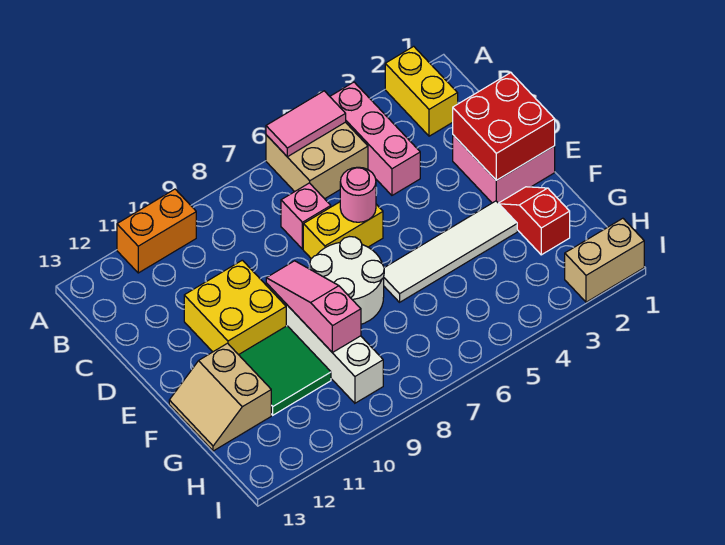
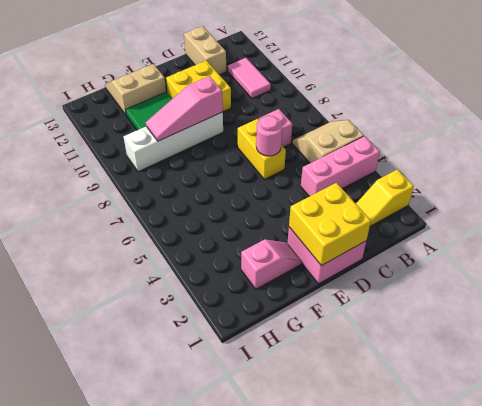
yellow brick A2:B2 level 1 -> yellow slope A2:B2 level 1 top A
tan brick A5:B6 level 1 -> tan slope A5:B6 level 1 top 5
pink tile A5:A6 level 2 -> pink tile B10:B11 level 1
orange brick A10:A11 level 1 -> none
red brick D1:E2 level 2 -> yellow brick D1:E2 level 2
white round brick E7:F8 level 1 -> none
pink slope E9:G9 level 2 top G -> pink slope E9:G9 level 2 top E
red slope F2:G2 level 1 top G -> pink slope F2:G2 level 1 top G
white tile F3:F6 level 1 -> none
tan brick I1:I2 level 1 -> tan brick C12:C13 level 1

